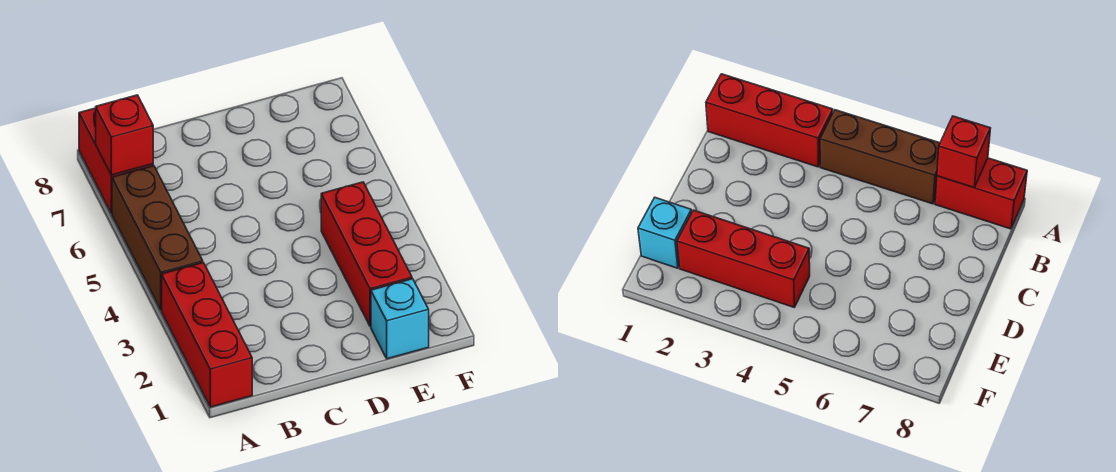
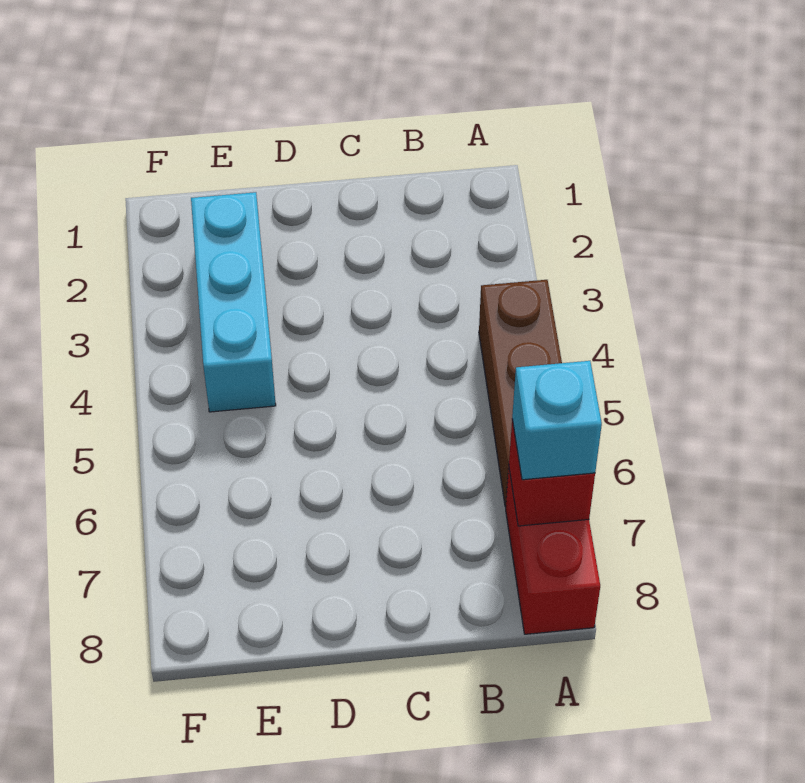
red brick A1:A3 level 1 -> none
cyan brick E1 level 1 -> cyan brick A7 level 3
red brick E2:E4 level 1 -> cyan brick E2:E4 level 1

